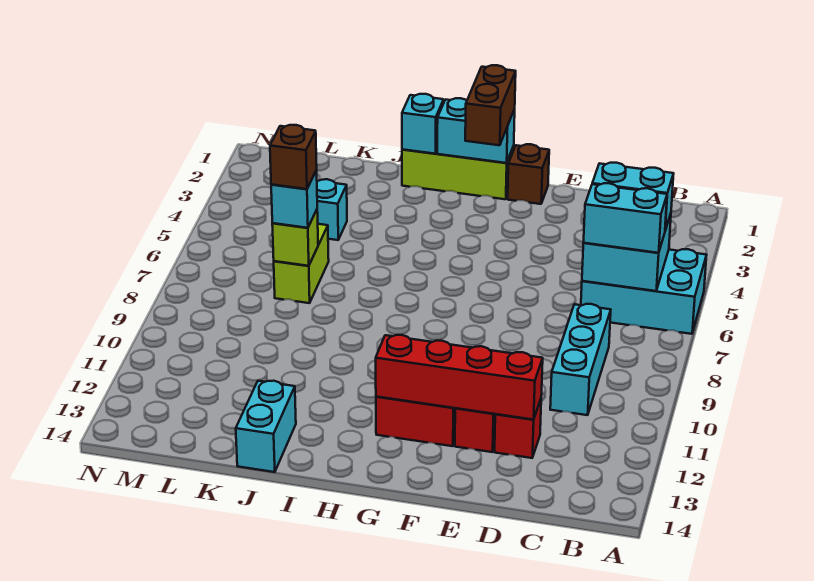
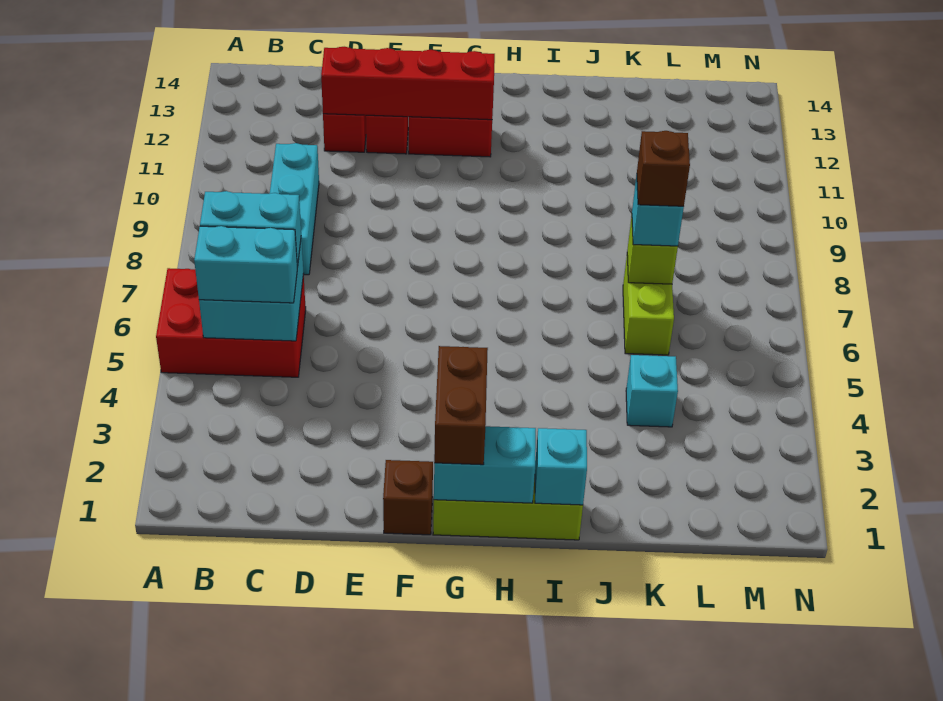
cyan brick A5:C6 level 1 -> red brick A5:C6 level 1
cyan brick J13:J14 level 1 -> none

